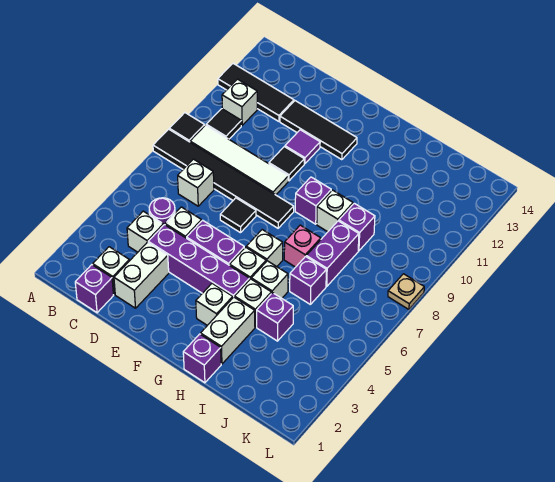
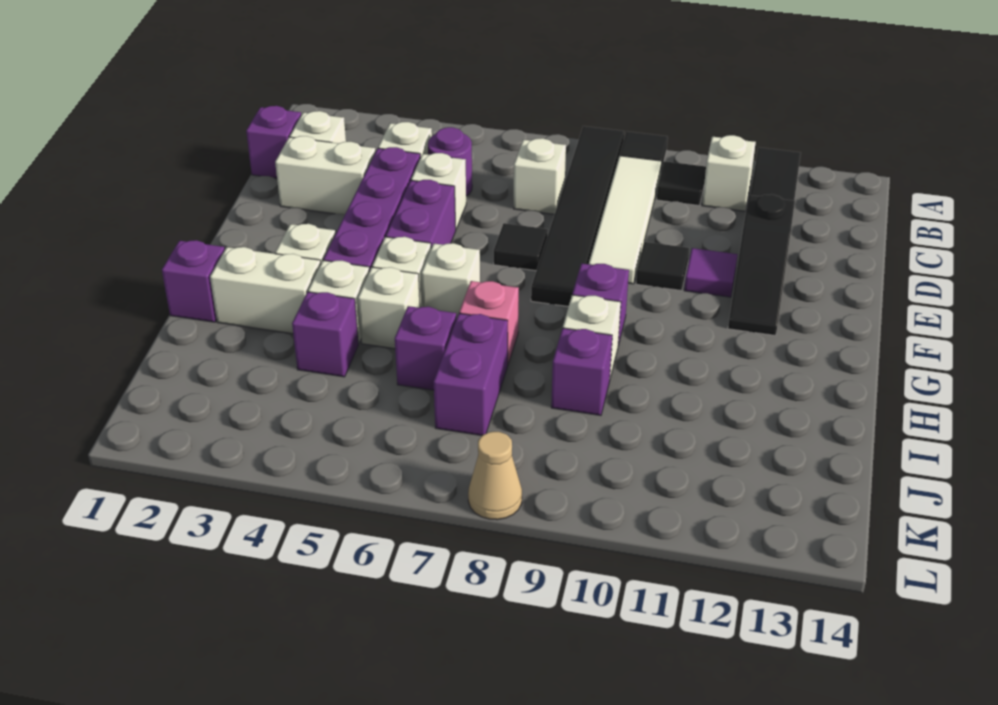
black tile D12:F12 level 1 -> black slope D12:F12 level 1 top D
purple brick I7:I8 level 1 -> purple brick I7:J7 level 1
tan plate L8 level 1 -> tan cone L8 level 1

